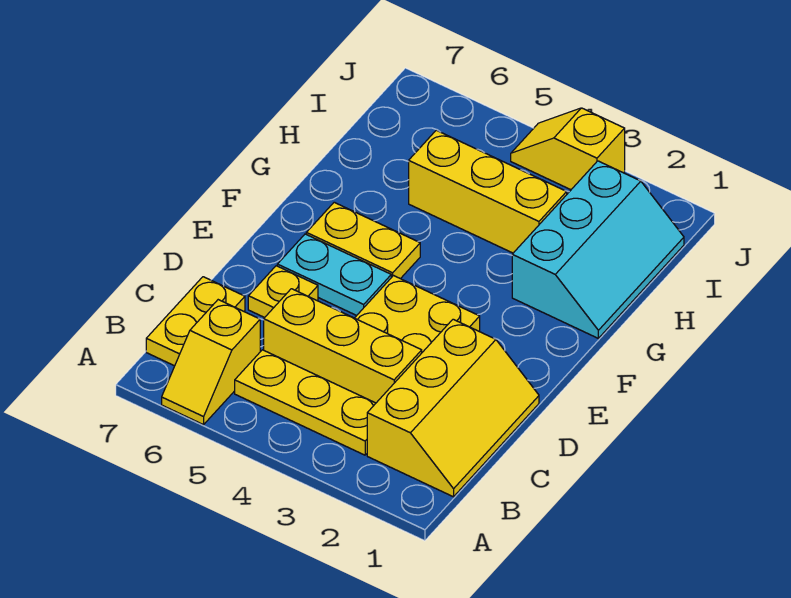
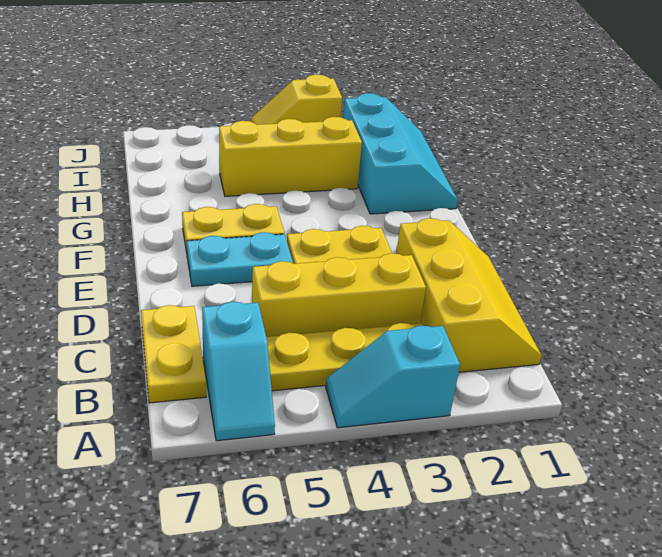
none -> cyan slope A3:A4 level 1 top 3
yellow slope A6:B6 level 1 top B -> cyan slope A6:B6 level 1 top B
yellow plate D6 level 1 -> none

